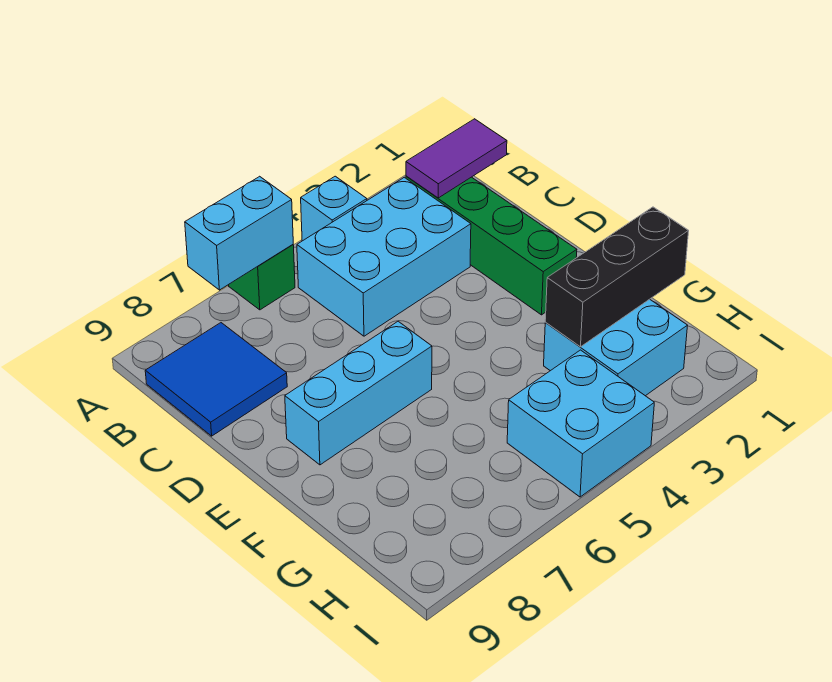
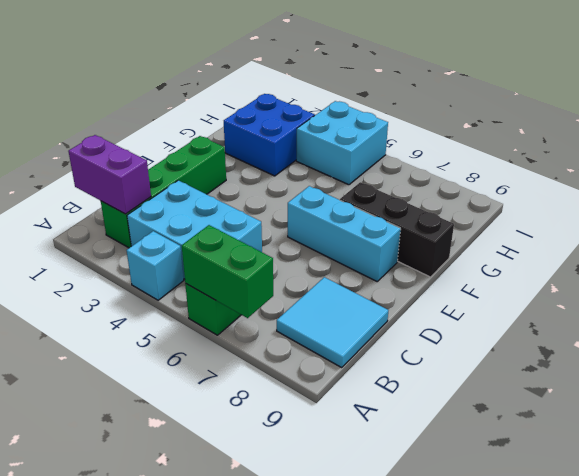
cyan brick A6:A7 level 2 -> green brick A6:A7 level 2
purple tile B1:B2 level 2 -> purple brick B1:B2 level 2
blue tile B8:C9 level 1 -> cyan tile B8:C9 level 1
black brick G1:G3 level 2 -> black brick F7:F9 level 1
cyan brick G2:H3 level 1 -> blue brick G2:H3 level 1

